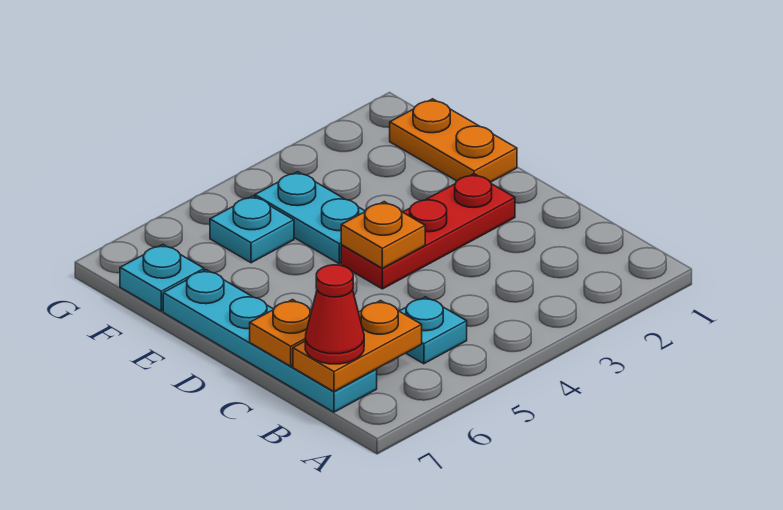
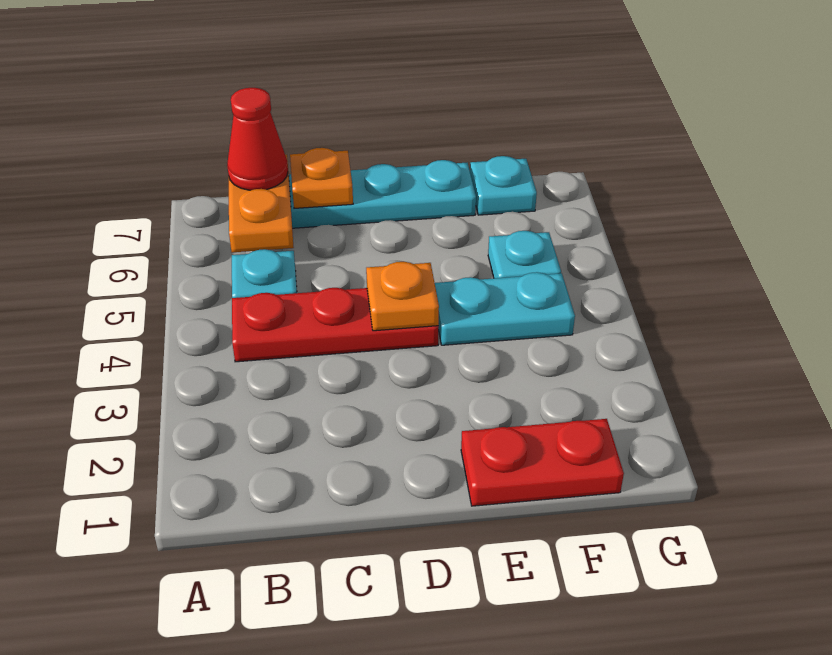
red plate D2:D4 level 1 -> red plate B4:D4 level 1
orange plate E1:F1 level 1 -> red plate E1:F1 level 1

